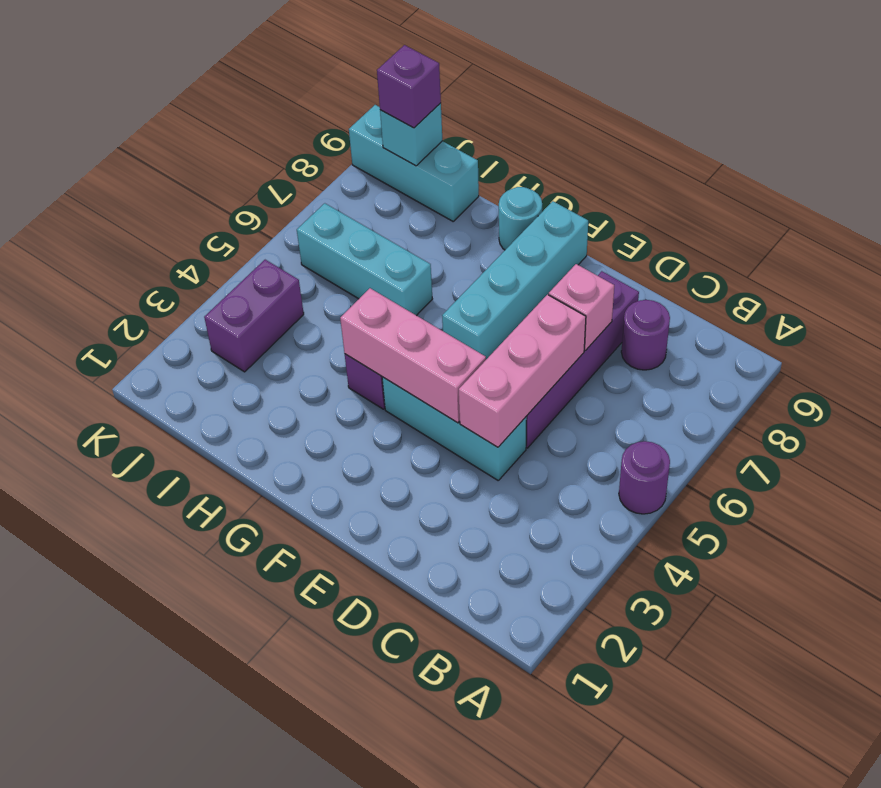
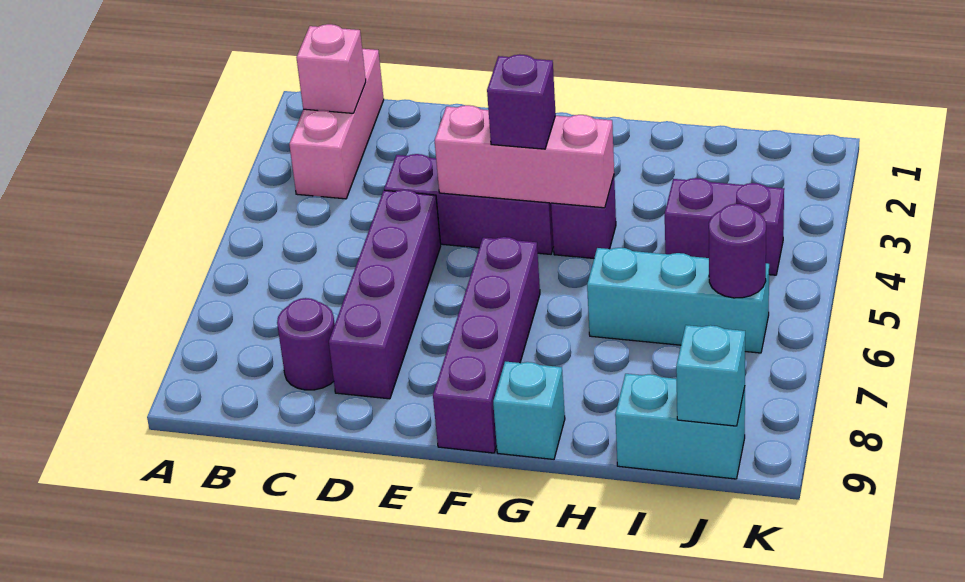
purple round brick A5 level 1 -> purple round brick J6 level 2
cyan brick D4:F4 level 1 -> purple brick D4:F4 level 1
pink brick D4:D6 level 2 -> pink brick B1:B3 level 1
pink brick D7 level 2 -> pink brick B2 level 2
cyan brick F6:F9 level 1 -> purple brick F6:F9 level 1
cyan round brick G9 level 1 -> cyan brick G9 level 1
cyan brick I9:K9 level 1 -> cyan brick I9:J9 level 1
purple brick J3:J4 level 1 -> purple brick I4:J4 level 1
purple brick J9 level 3 -> purple brick F4 level 3

